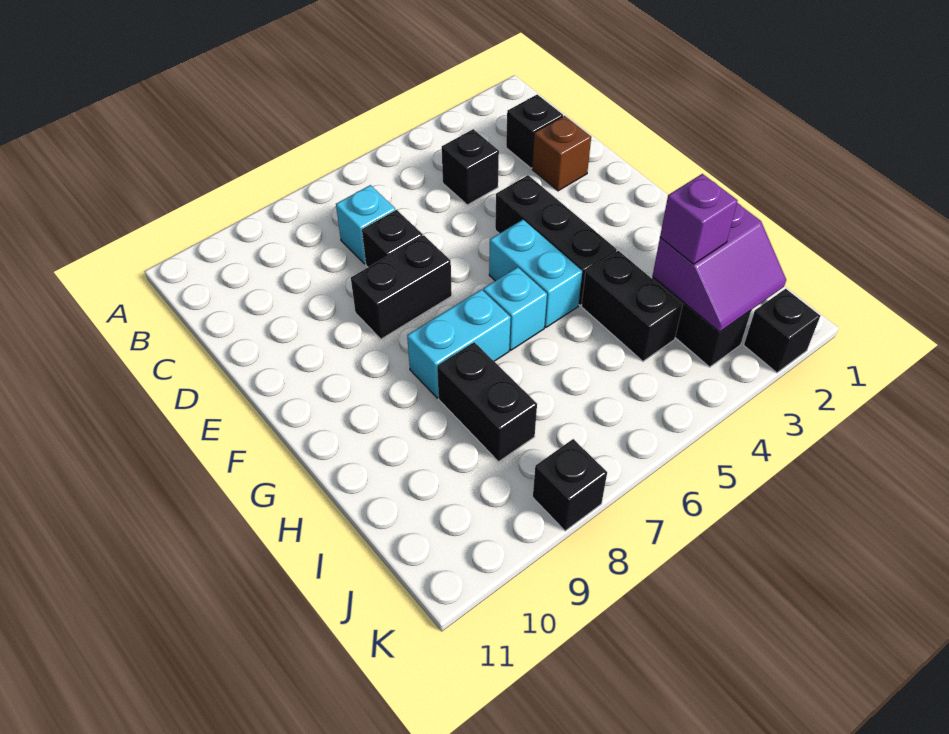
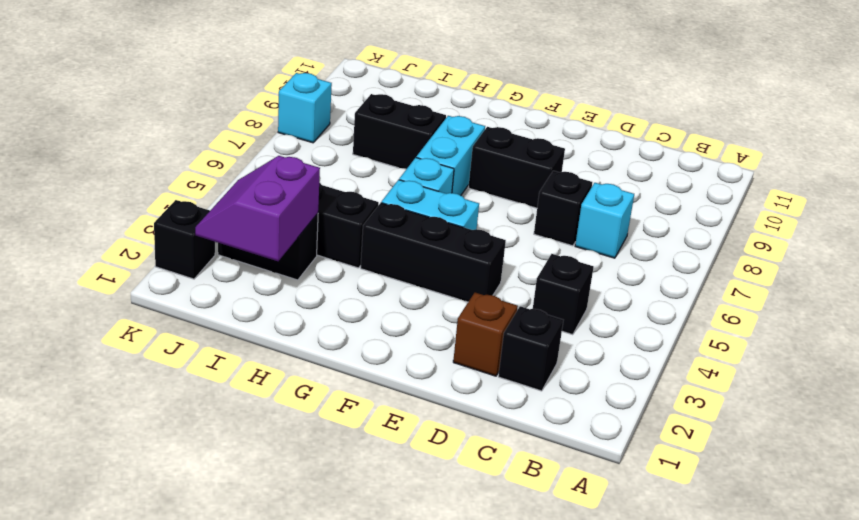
black brick E7:E8 level 1 -> black brick E8:F8 level 1
purple brick I3 level 3 -> none
black brick K8 level 1 -> cyan brick K8 level 1

